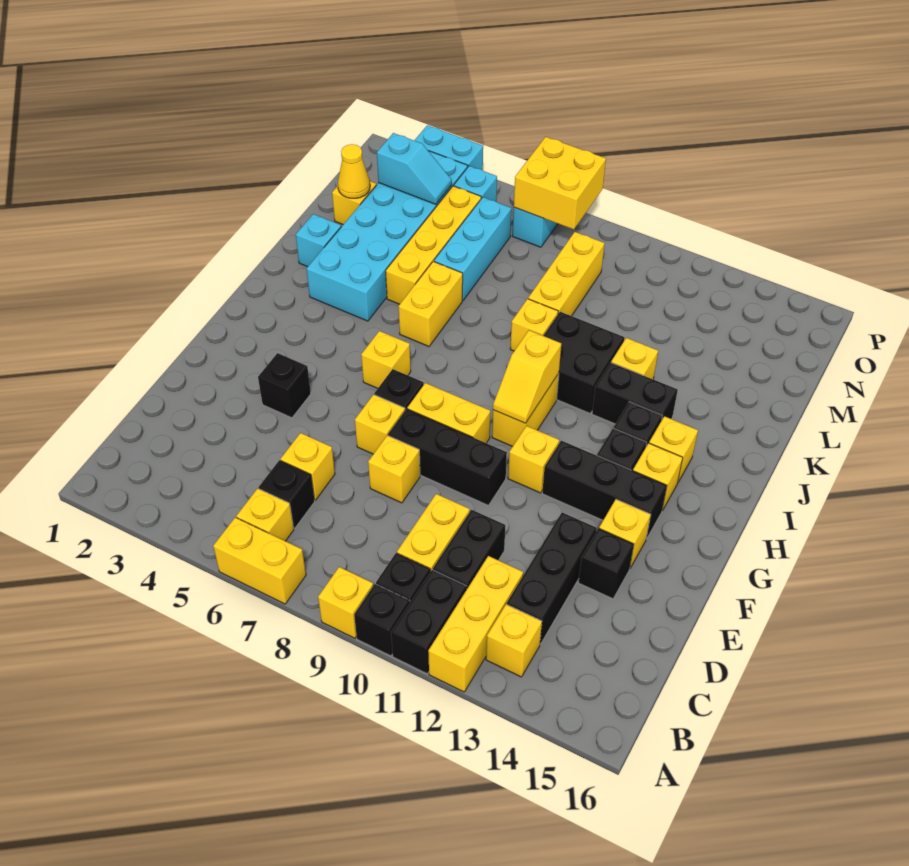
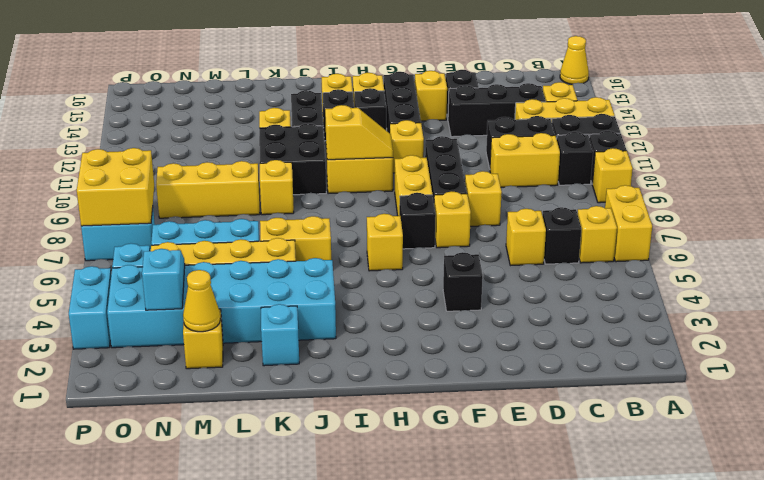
none -> yellow cone A16 level 1

